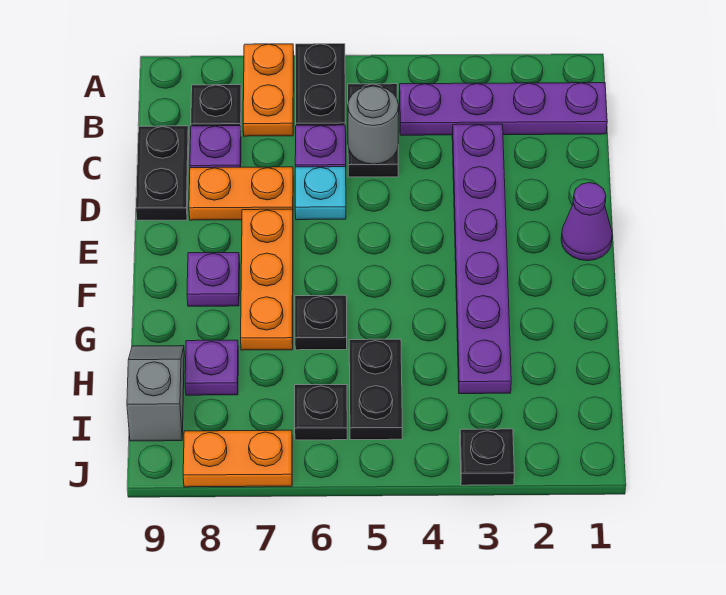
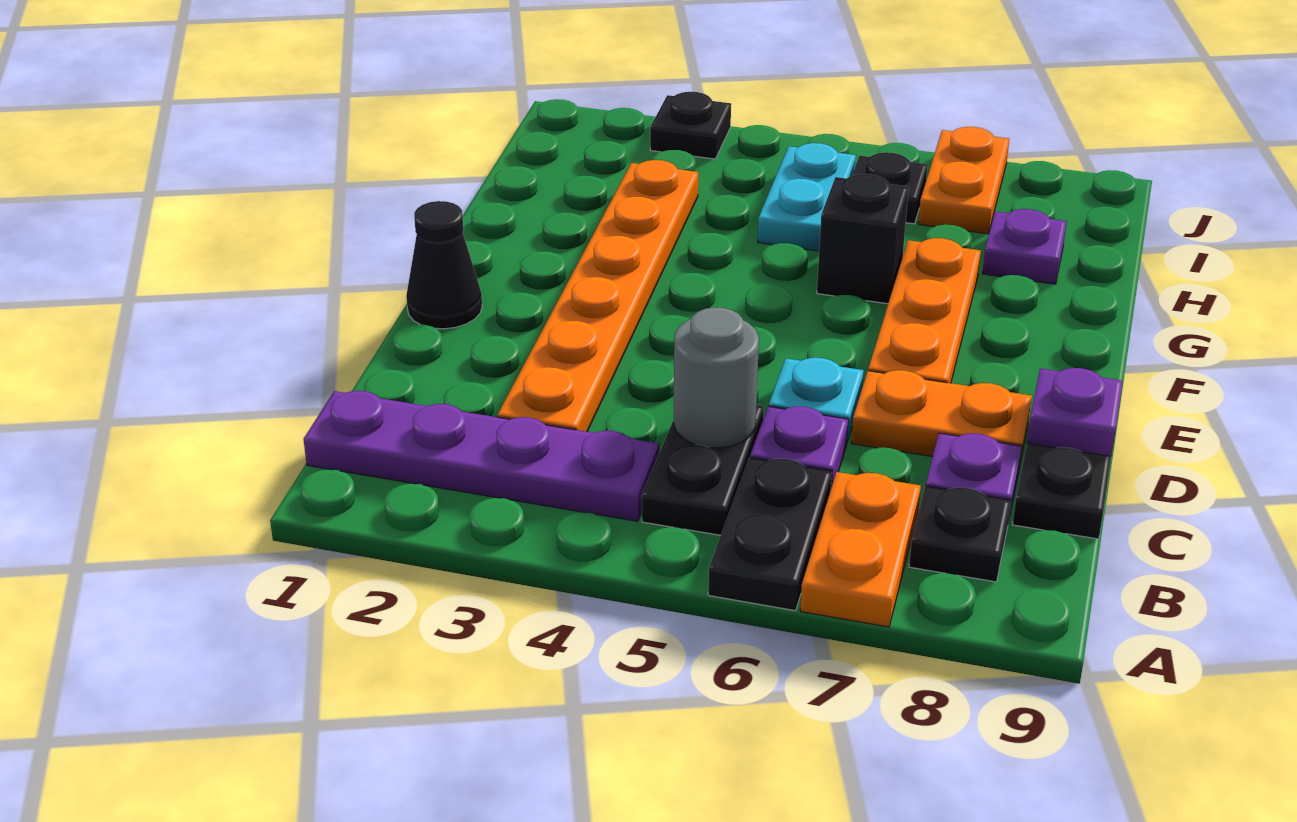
purple plate C3:H3 level 1 -> orange plate C3:H3 level 1
purple cone E1 level 1 -> black cone E1 level 1
purple plate F8 level 1 -> purple plate D9 level 2
black plate G6 level 1 -> black brick G6 level 1
black plate H5:I5 level 1 -> cyan plate H5:I5 level 1
grey slope H9:I9 level 1 top I -> none
orange plate J7:J8 level 1 -> orange plate I7:J7 level 1

